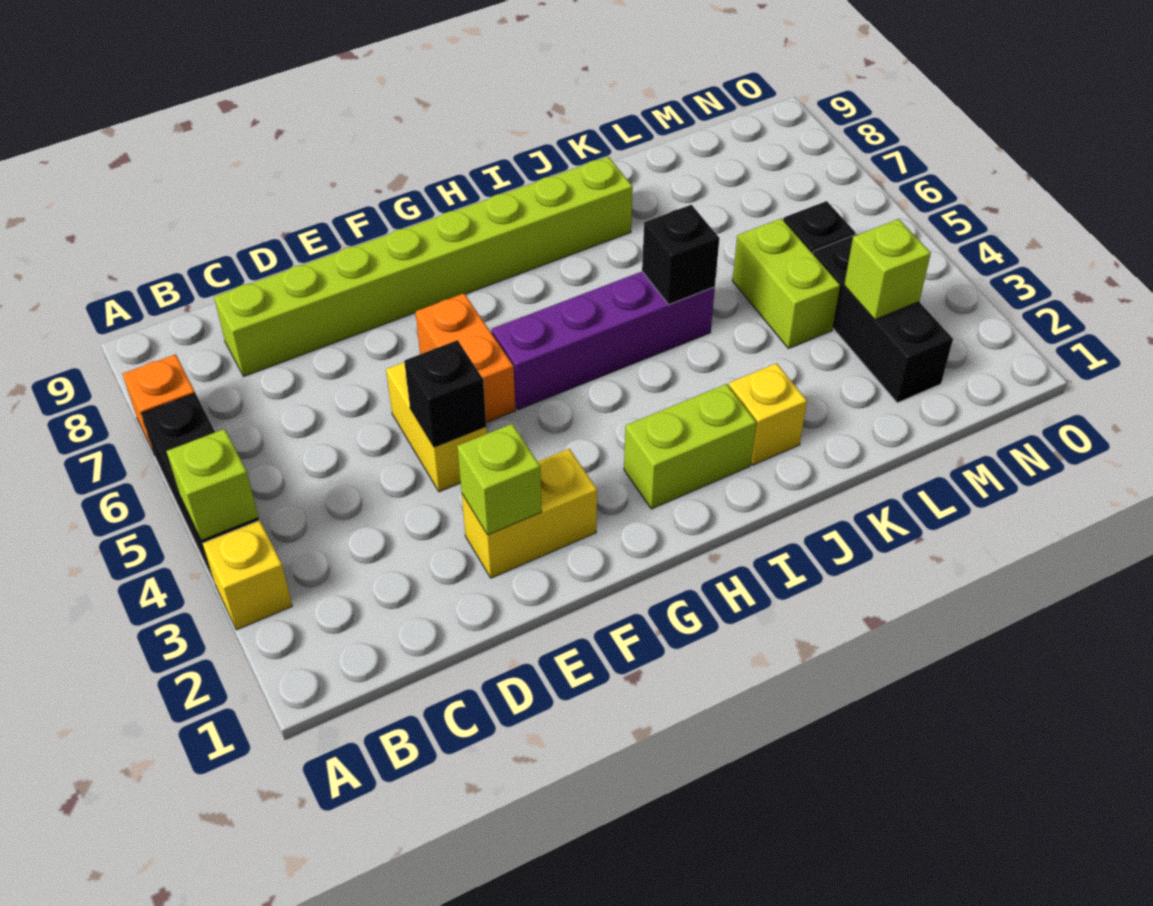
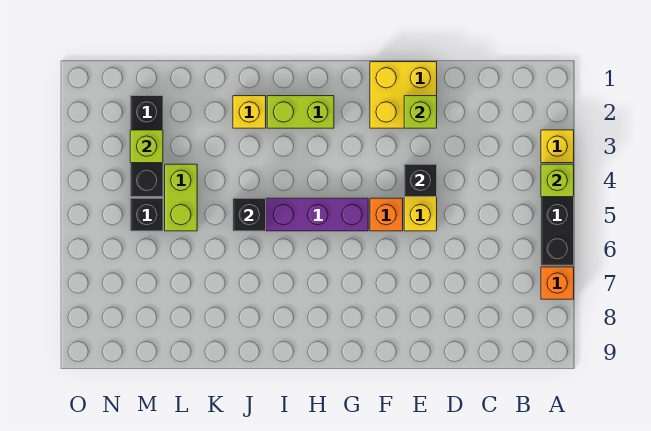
lime brick C8:J8 level 1 -> none
yellow brick E2:F2 level 1 -> yellow brick E1:F2 level 1
orange brick F5:F6 level 1 -> orange brick F5 level 1

